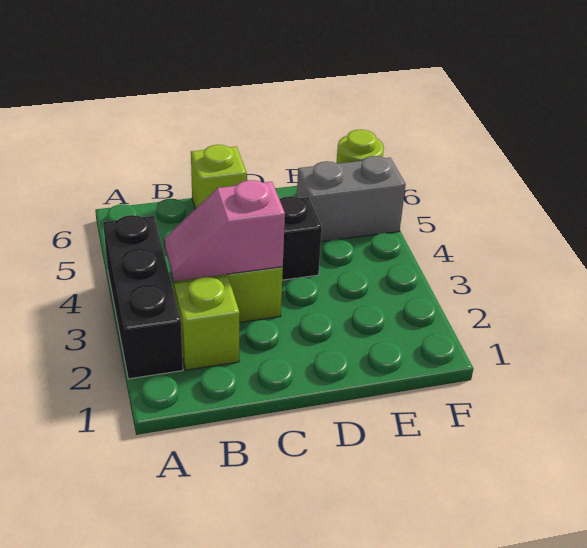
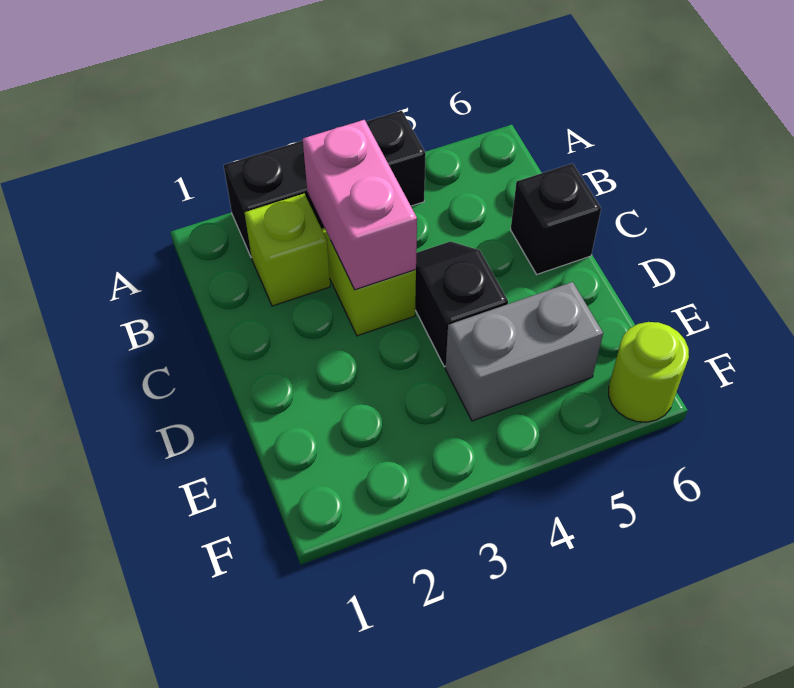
pink slope B3:C3 level 2 top C -> pink brick B3:C3 level 2
lime brick C6 level 1 -> black brick C6 level 1
grey brick E5:F5 level 1 -> grey brick E4:E5 level 1

